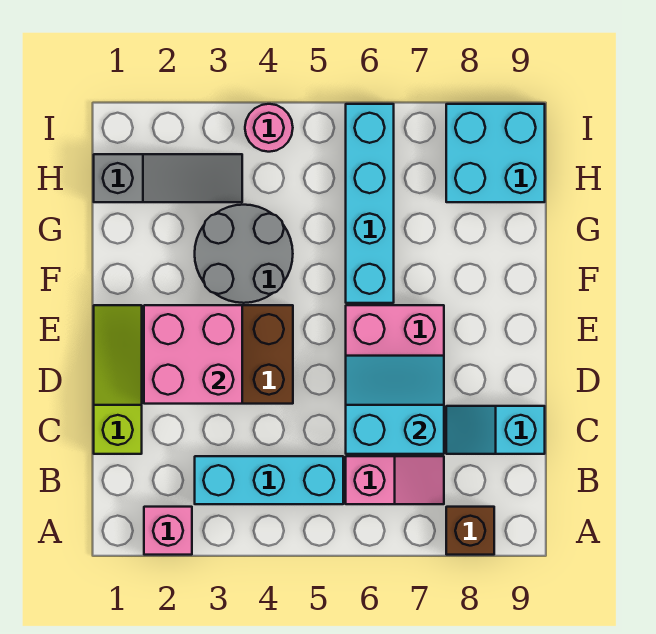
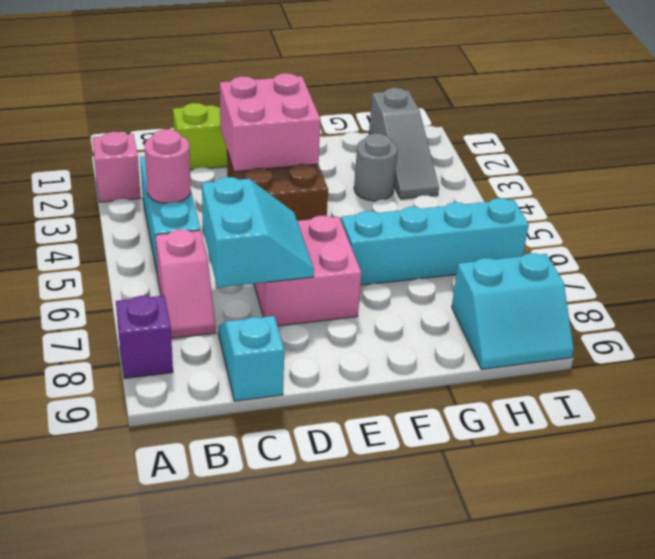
brown brick A8 level 1 -> purple brick A8 level 1
grey round brick F3:G4 level 1 -> grey round brick G3 level 1
cyan brick H8:I9 level 1 -> cyan slope H8:I9 level 1 top 8
pink round brick I4 level 1 -> pink round brick B4 level 2

